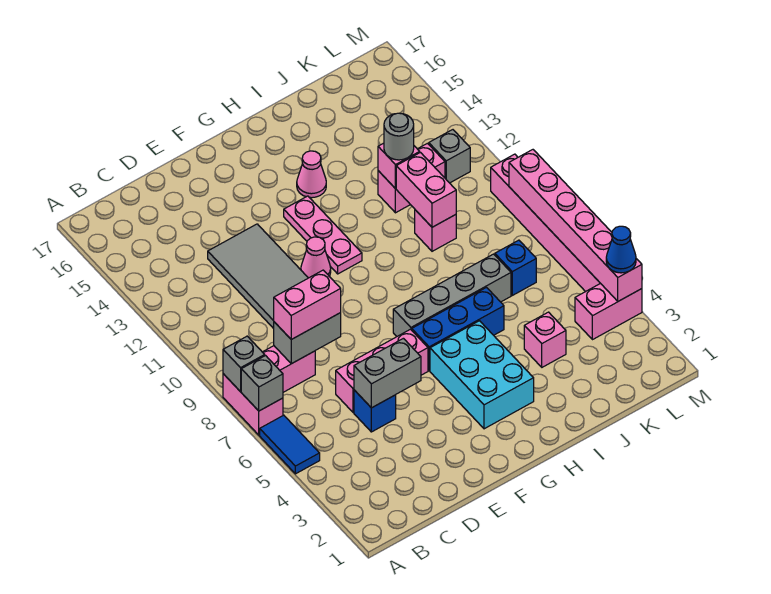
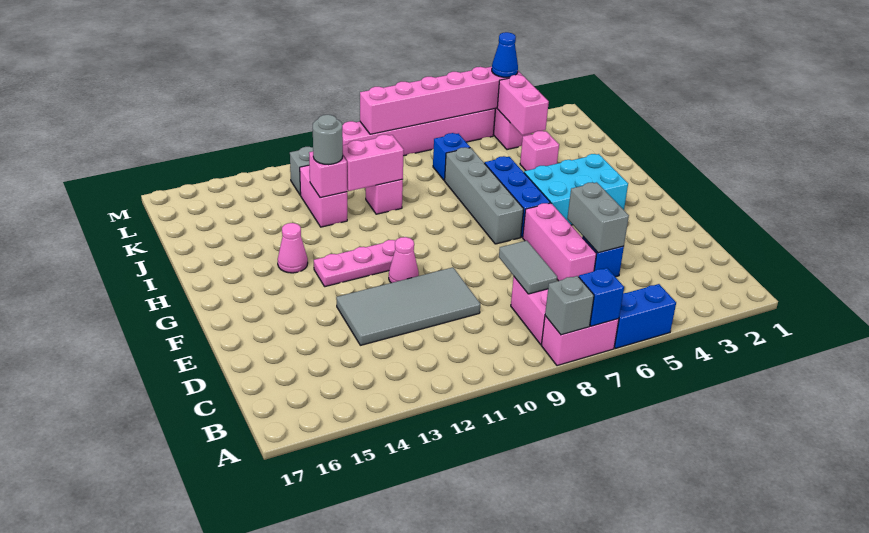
blue tile A5:A6 level 1 -> blue brick A5:A6 level 1
grey brick A7 level 2 -> blue brick A7 level 2
grey brick C8:D8 level 2 -> grey tile C8:D8 level 2
pink brick C8:D8 level 3 -> pink brick K4:L4 level 2

